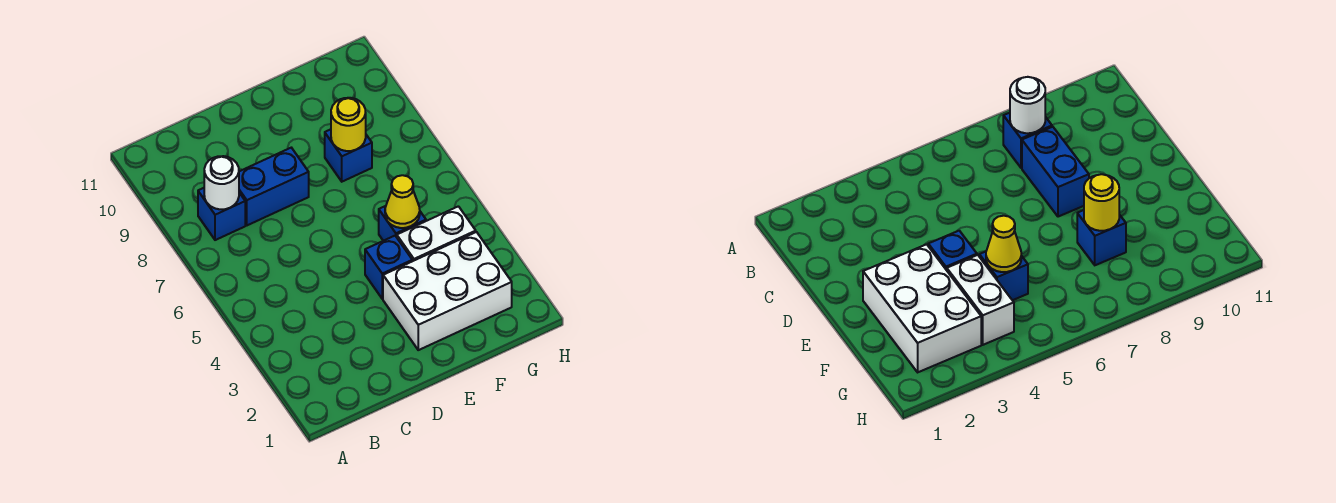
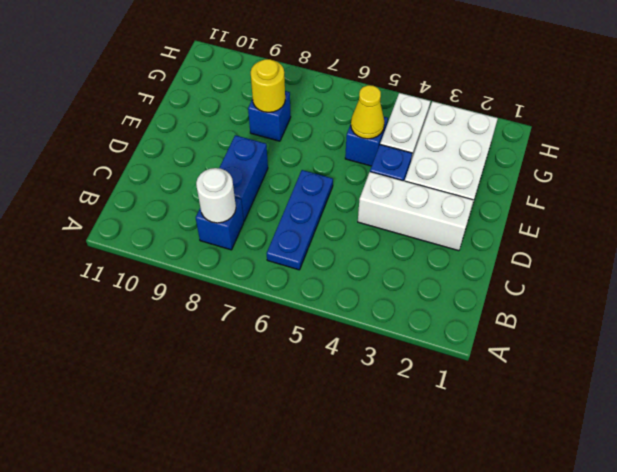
none -> blue plate B6:D6 level 1
none -> white brick D2:D4 level 1

